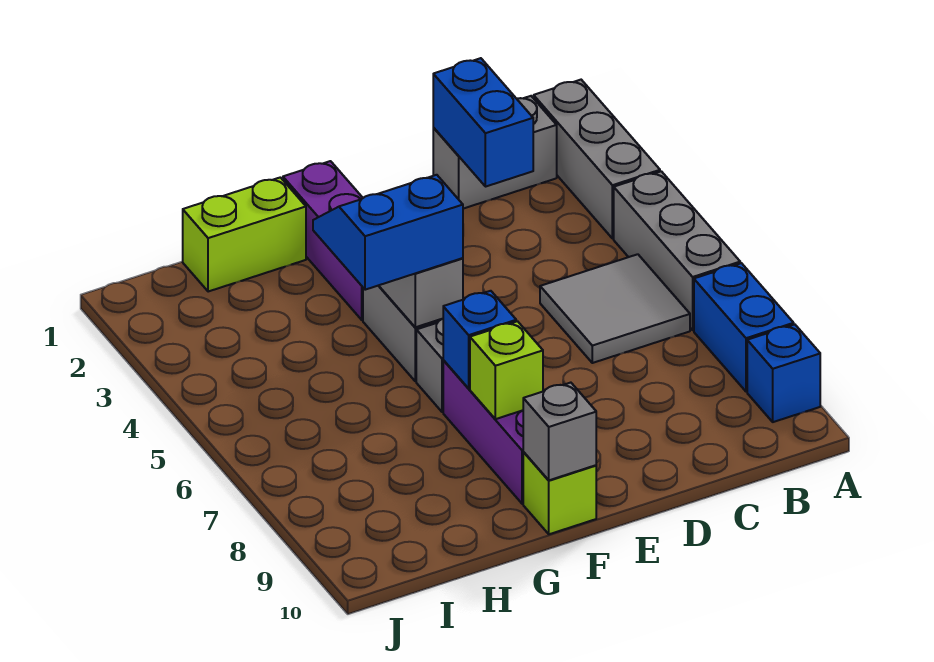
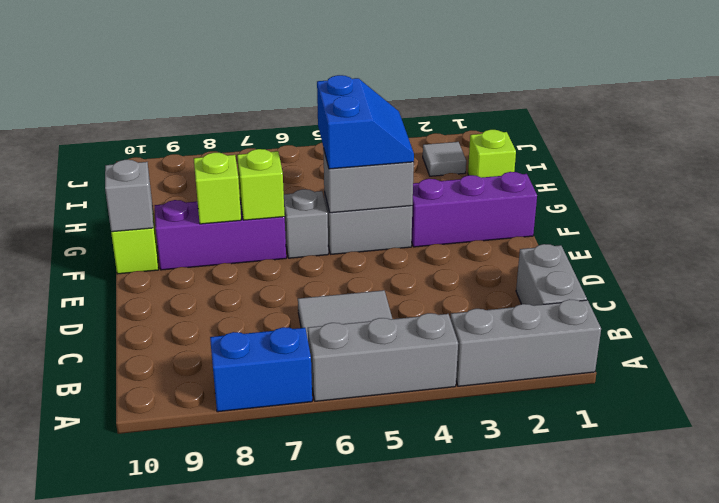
blue brick A9 level 1 -> none
blue brick C1:C2 level 2 -> none
blue brick F7 level 2 -> lime brick F7 level 2
lime brick G1:H1 level 1 -> lime brick H1 level 1
none -> grey tile I2 level 1

